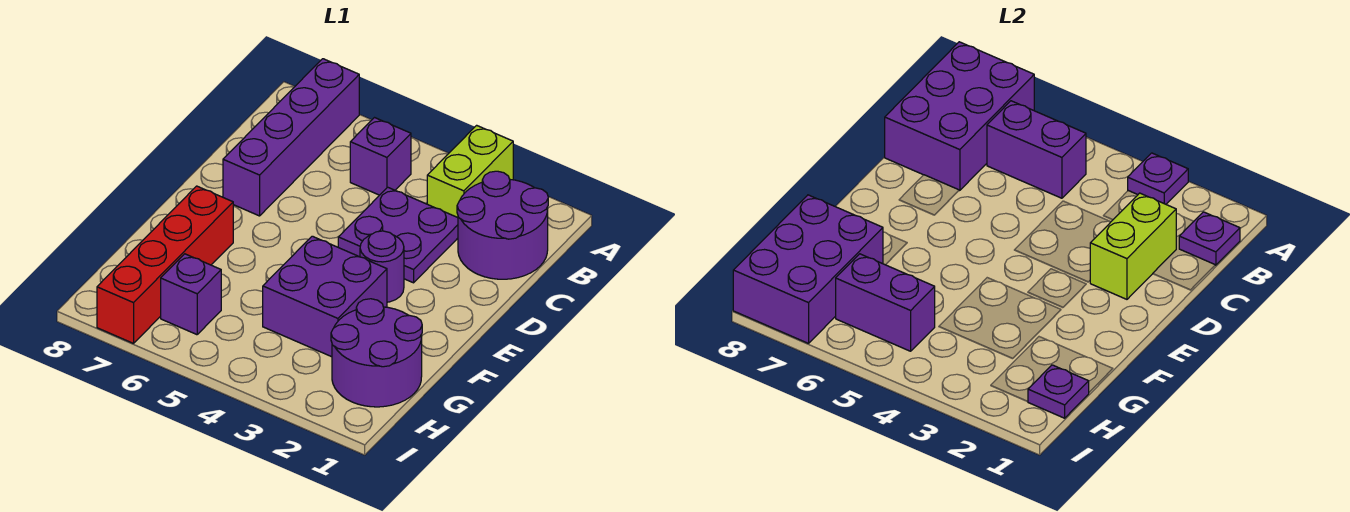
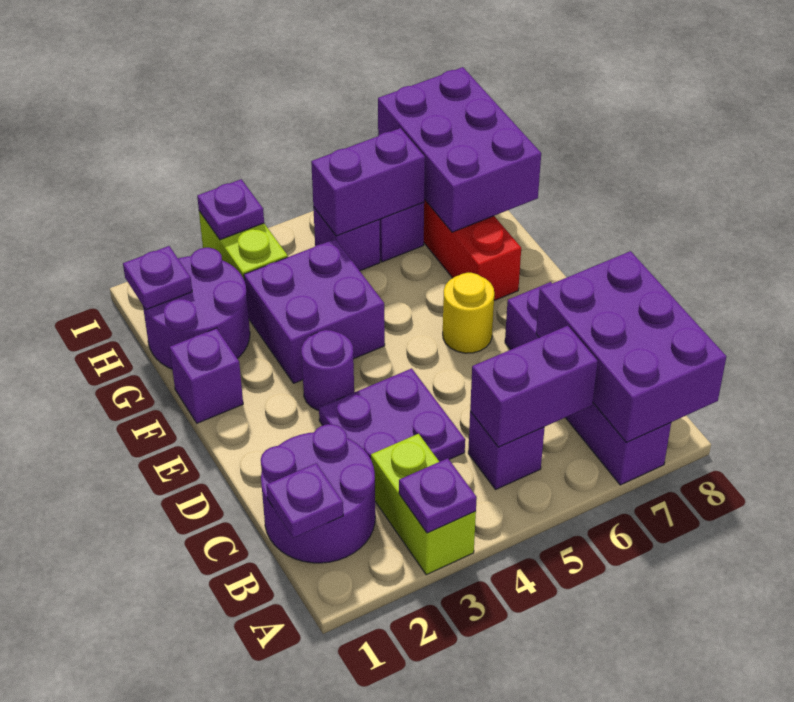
lime brick C2:D2 level 2 -> lime brick H3:I3 level 1
none -> yellow round brick E6 level 1
none -> purple brick F1 level 1
none -> purple brick H5 level 1
none -> purple plate I3 level 2

